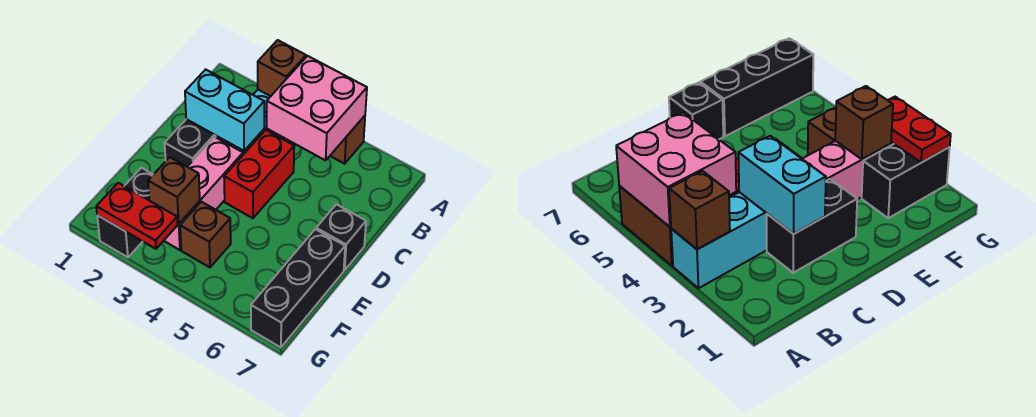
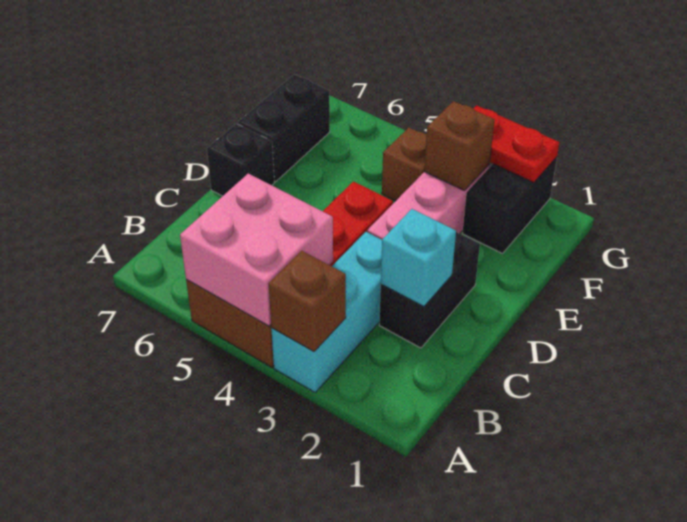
cyan brick C2:C3 level 2 -> cyan brick C2 level 2
black brick E7:G7 level 1 -> black brick E7:F7 level 1

